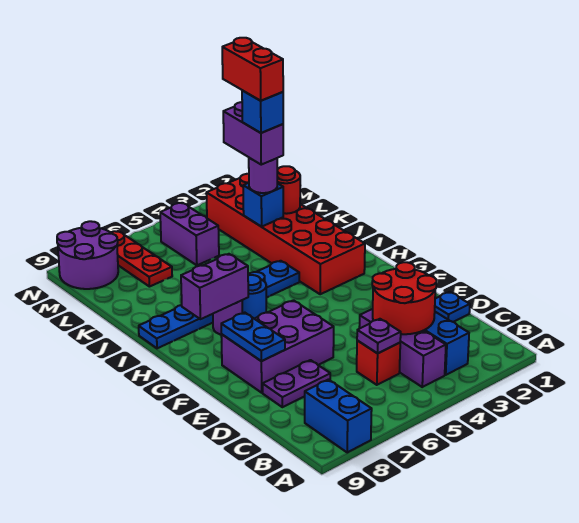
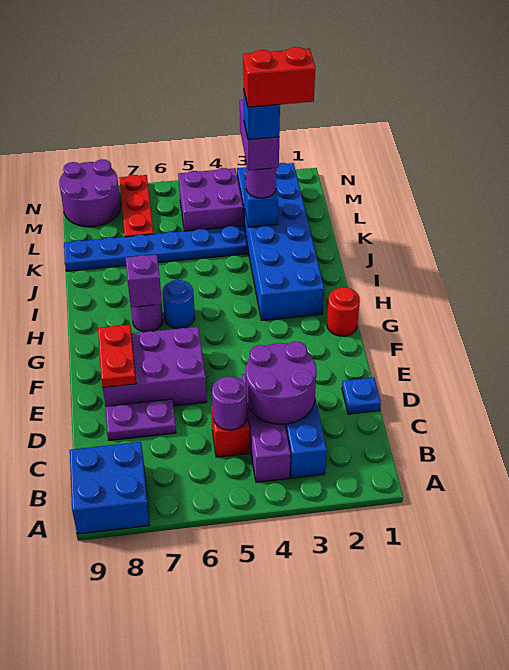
blue brick A8:B8 level 1 -> blue brick A8:B9 level 1
red round brick C3:D4 level 2 -> purple round brick C3:D4 level 2
purple plate C5 level 2 -> purple round brick C5 level 2
blue plate E8:F8 level 2 -> red plate E8:F8 level 2
red brick H2:M3 level 1 -> blue brick H2:M3 level 1
purple brick H7:H8 level 2 -> purple brick H7 level 2
blue plate I4:I9 level 1 -> blue plate K4:K9 level 1
red round brick K2 level 2 -> red round brick G1 level 1
red brick K3:L3 level 6 -> red brick K2:K3 level 6
purple brick L5:M5 level 1 -> purple brick L4:M5 level 1

